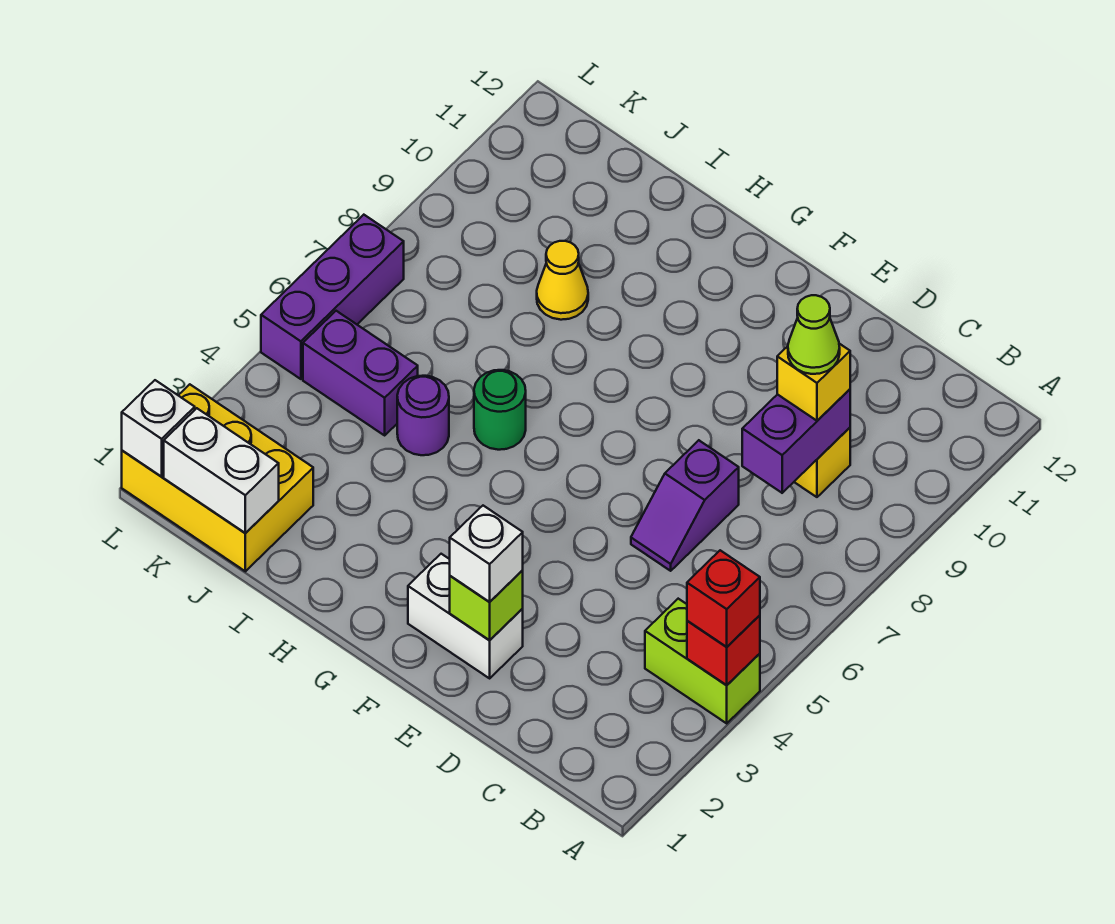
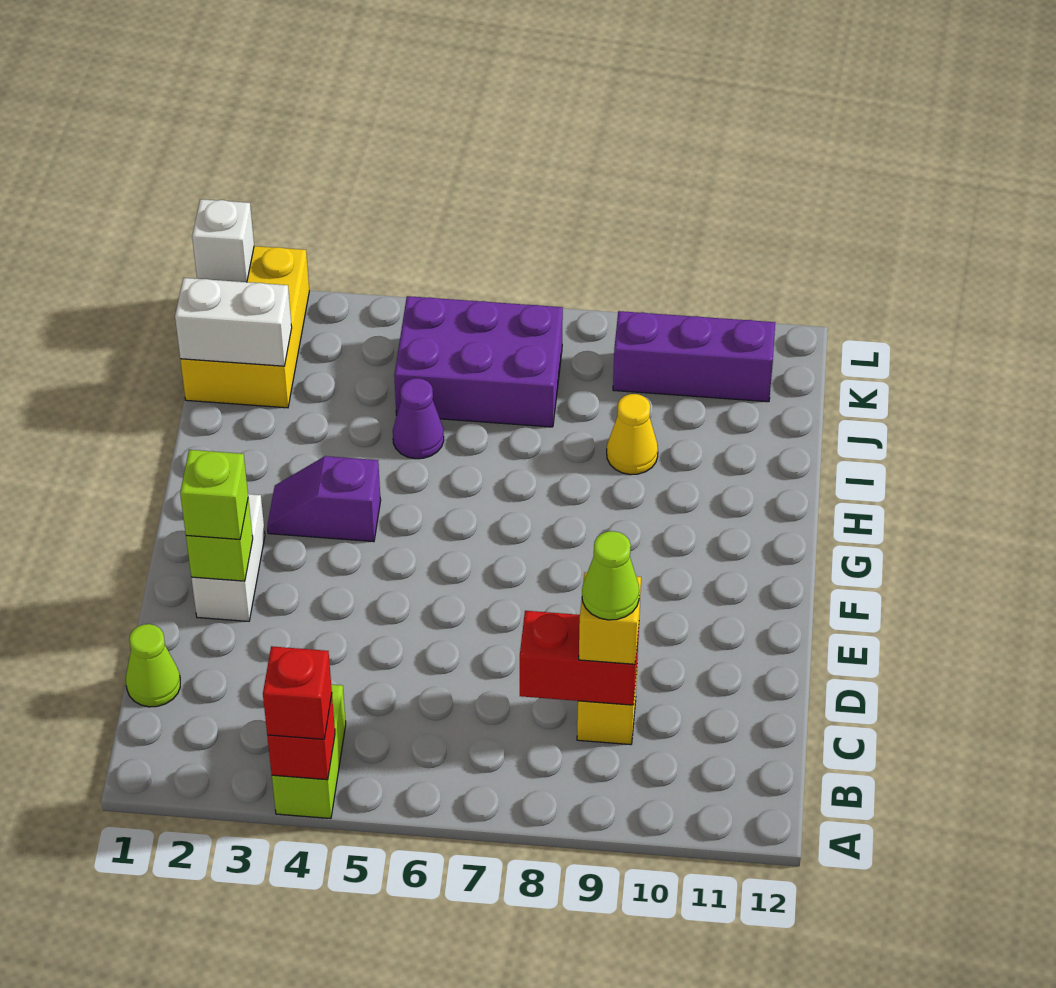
none -> lime cone C1 level 1
purple brick C8:C9 level 2 -> red brick C8:C9 level 2
purple slope D6:D7 level 1 top 7 -> purple slope G3:G4 level 1 top 4
white brick E2 level 3 -> lime brick E2 level 3
green round brick H6 level 1 -> none
purple round brick I5 level 1 -> purple cone I5 level 1
white brick J1:K1 level 2 -> white brick J1:J2 level 2
purple brick J5:K5 level 1 -> purple brick J5:K7 level 1
purple brick L5:L7 level 1 -> purple brick K9:K11 level 1

